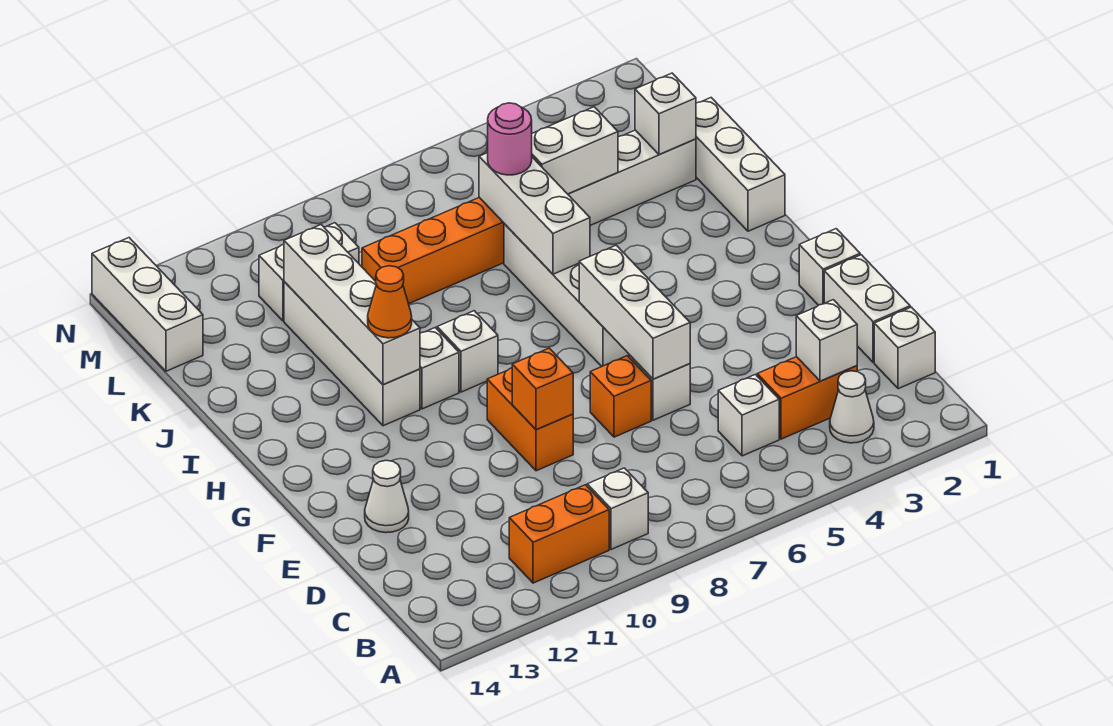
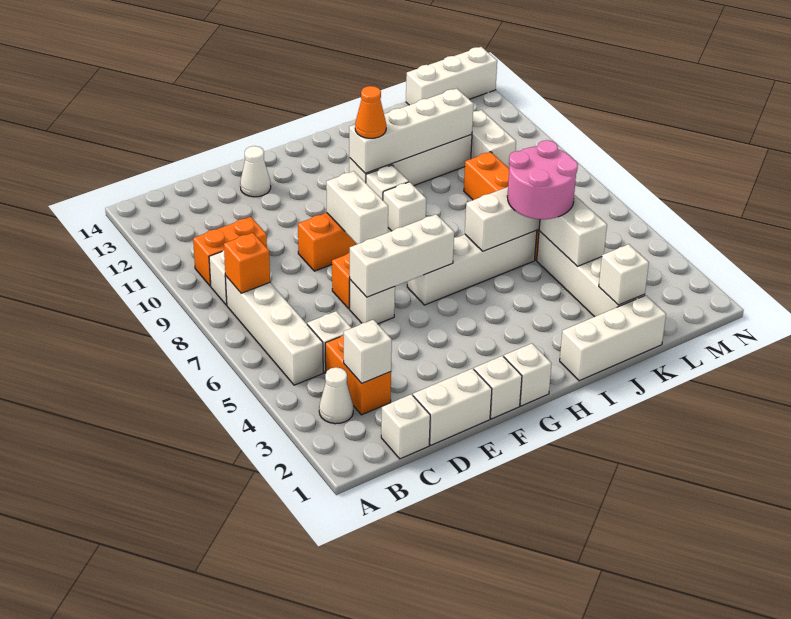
none -> white brick B5:B8 level 1
orange brick B10:B11 level 1 -> orange brick B10:C10 level 1
orange brick E9 level 2 -> orange brick B8 level 2
none -> white brick F8:F9 level 2
none -> white brick G1 level 1
pink round brick K6 level 3 -> pink round brick J5:K6 level 3

